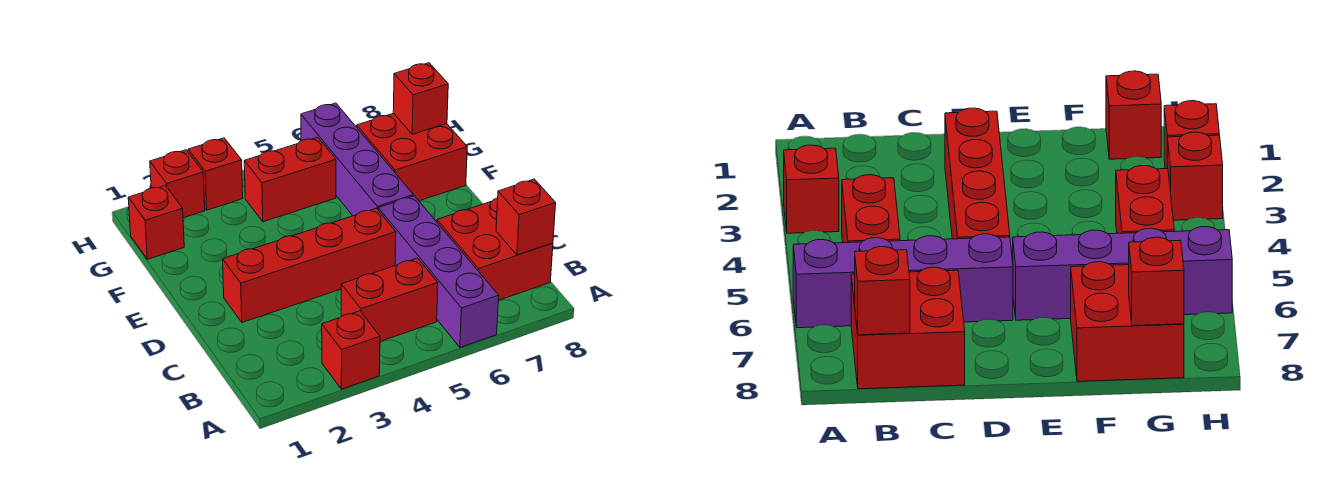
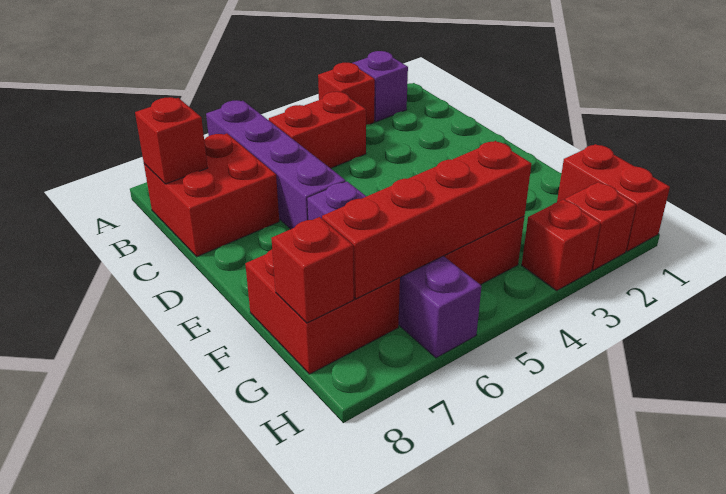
none -> purple brick A2 level 1
red brick D2:D5 level 1 -> red brick G4:G7 level 2
red brick G1 level 1 -> red brick G1:H1 level 1

